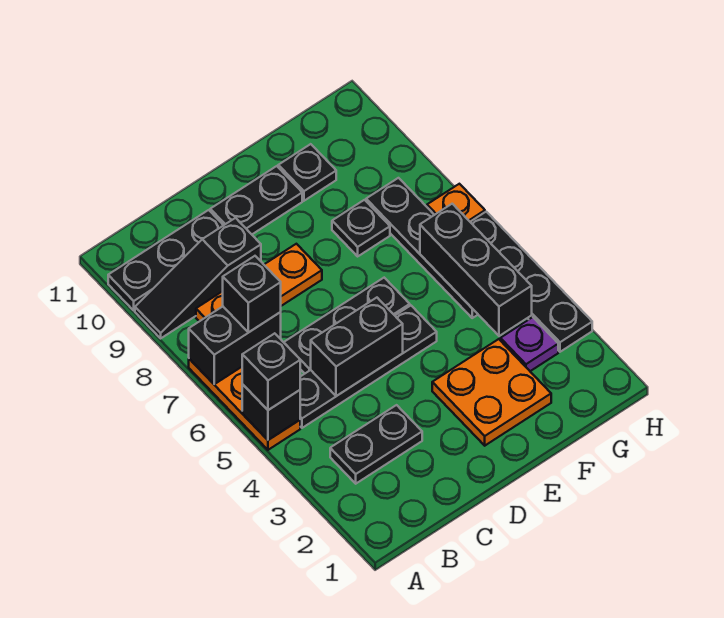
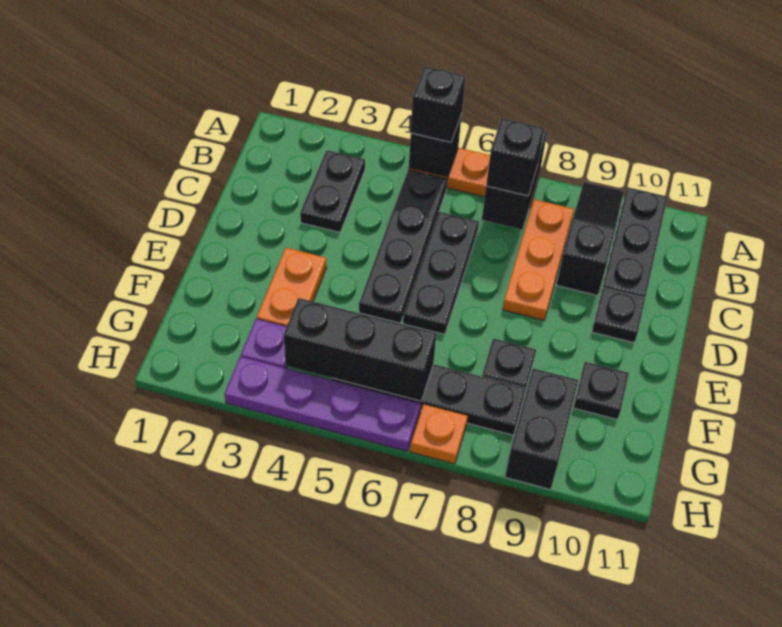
black brick C5:D5 level 2 -> black brick G9:H9 level 1
black plate D10:E10 level 1 -> black plate D10 level 1
orange plate E2:F3 level 1 -> orange plate E3:F3 level 1
black plate H3:H6 level 1 -> purple plate H3:H6 level 1

